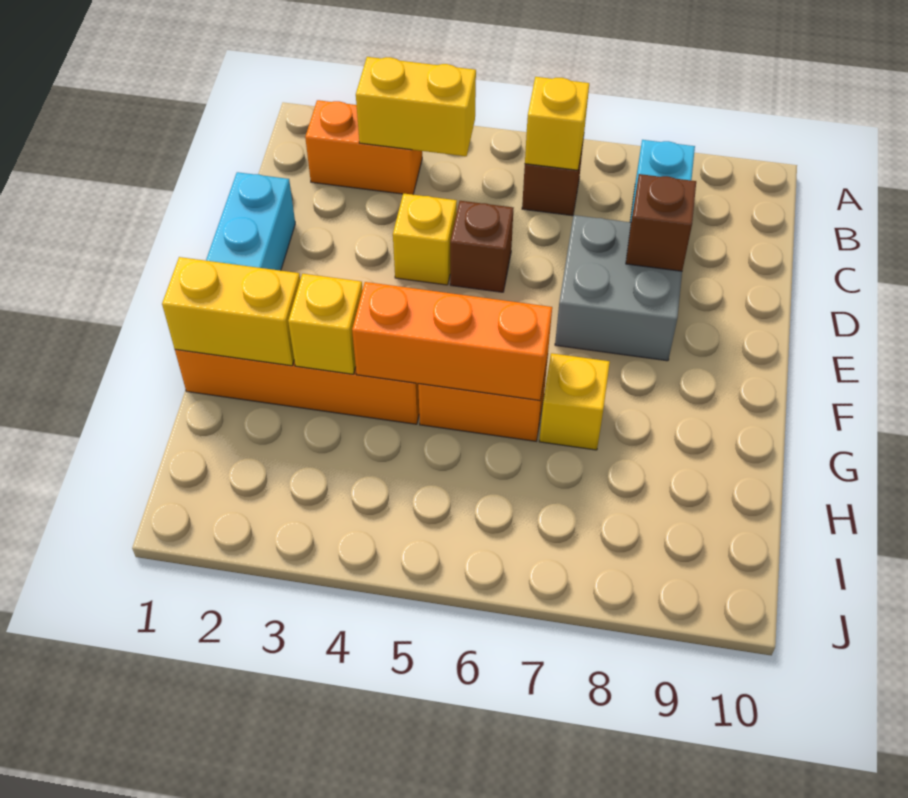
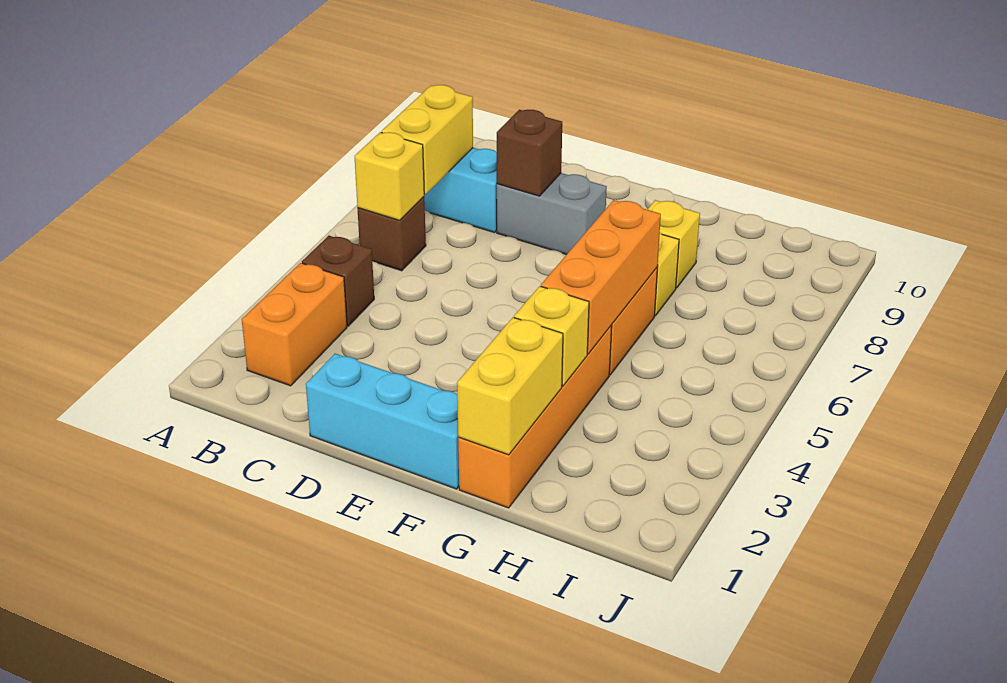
yellow brick B3:B4 level 2 -> yellow brick B7:B8 level 2
yellow brick D4 level 1 -> yellow brick G8 level 1
brown brick D5 level 1 -> brown brick B4 level 1
grey brick D7:E8 level 1 -> grey brick D8:E8 level 1

